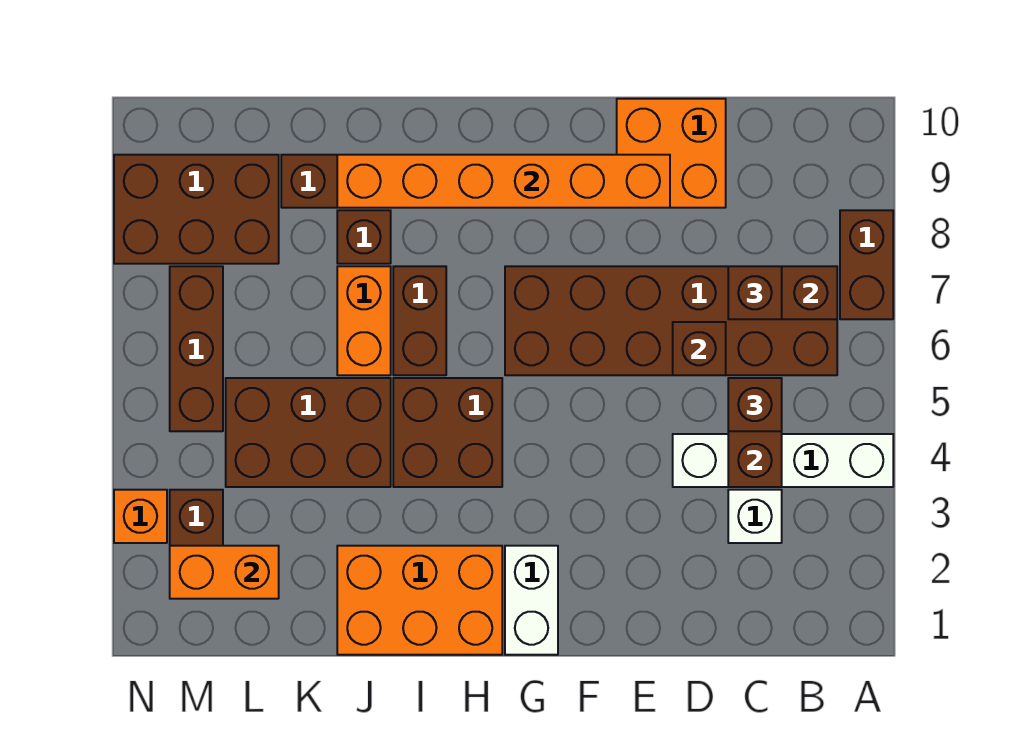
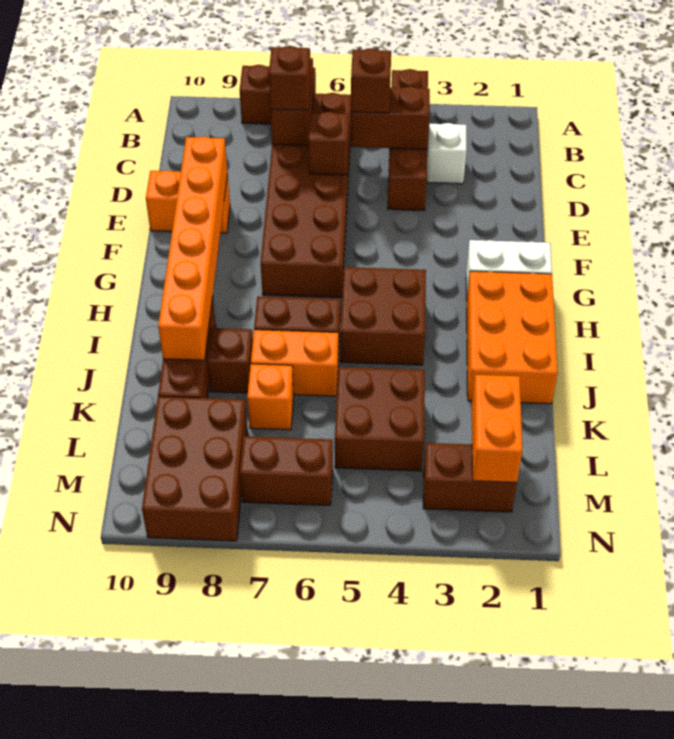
white brick A4:D4 level 1 -> brown brick A4:D4 level 1
orange brick D9:E10 level 1 -> orange brick E9:E10 level 1
brown brick J4:L5 level 1 -> brown brick K4:L5 level 1
brown brick M5:M7 level 1 -> brown brick M6:M7 level 1
orange brick N3 level 1 -> orange brick K7 level 1

